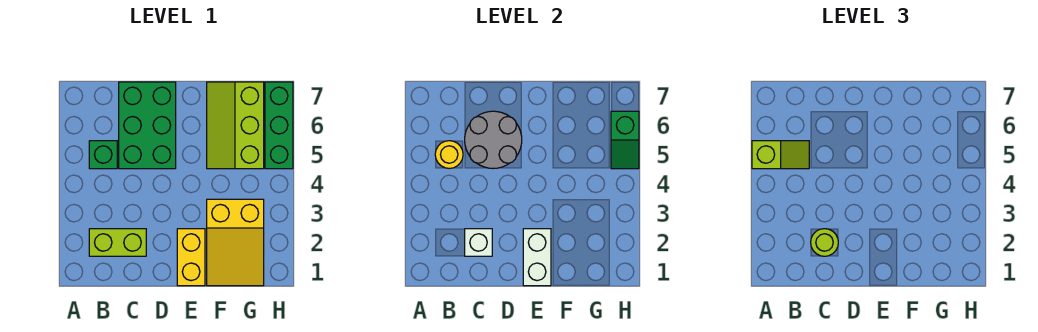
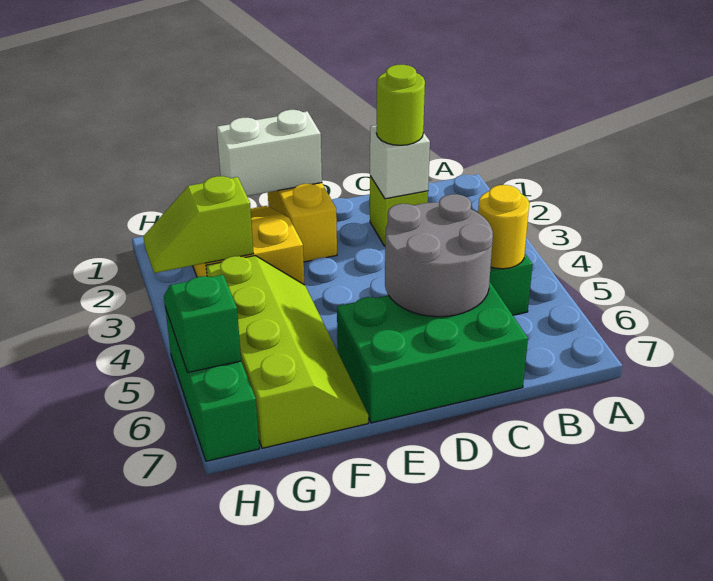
lime slope A5:B5 level 3 top A -> lime slope G3:H3 level 2 top G
lime brick B2:C2 level 1 -> lime brick C2 level 1
green brick C5:D7 level 1 -> green brick C6:E7 level 1
white brick E1:E2 level 2 -> white brick E1:F1 level 2
lime slope F5:G7 level 1 top G -> lime slope F4:G7 level 1 top G

